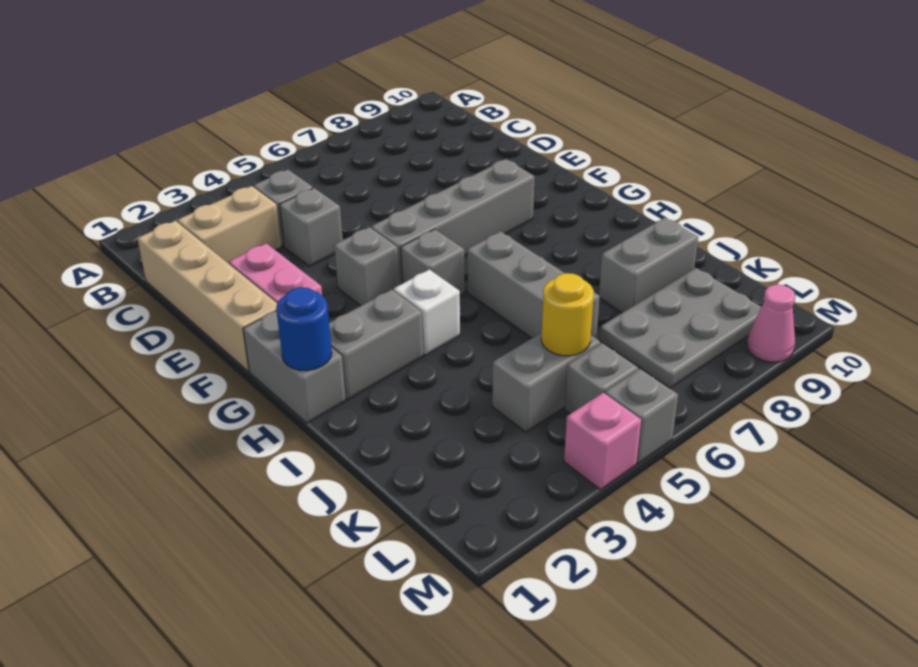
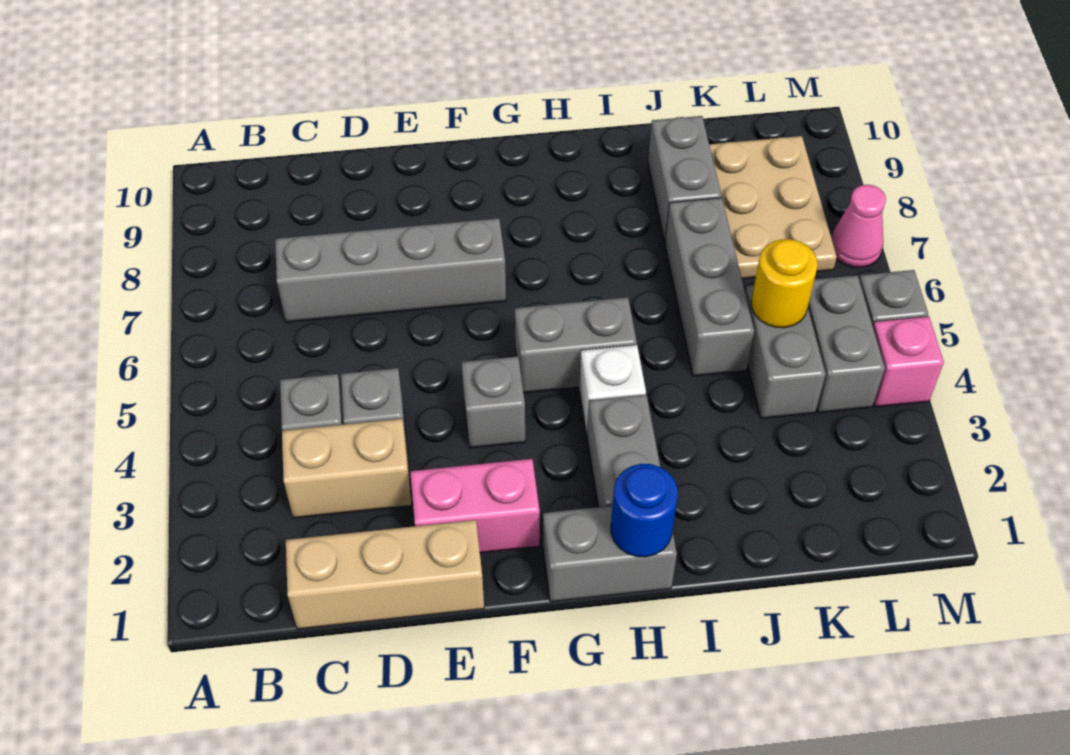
tan brick C1:F1 level 1 -> tan brick C1:E1 level 1
tan brick C2:C3 level 1 -> tan brick C3:D3 level 1
grey brick F5:F8 level 1 -> grey brick C7:F7 level 1
grey brick G5 level 1 -> grey brick G5:H5 level 1
grey brick H6:J6 level 1 -> grey brick J5:J7 level 1
grey plate K7:L9 level 1 -> tan plate K7:L9 level 1
grey brick L5 level 1 -> grey brick L4:L5 level 1
pink cone M9 level 1 -> pink cone M7 level 1

